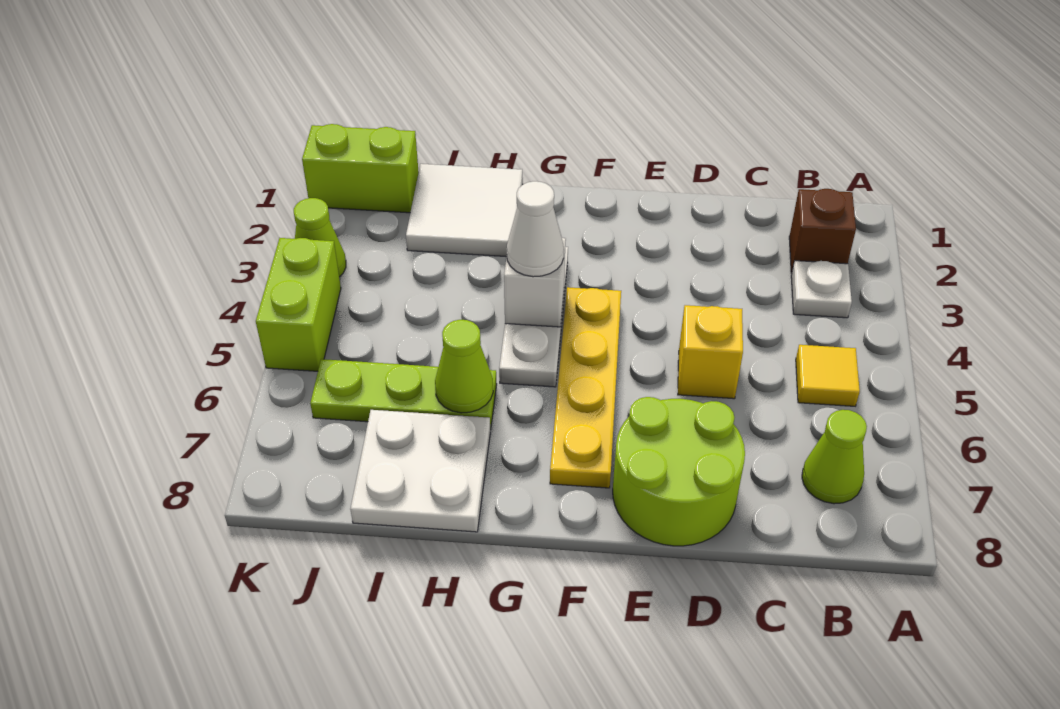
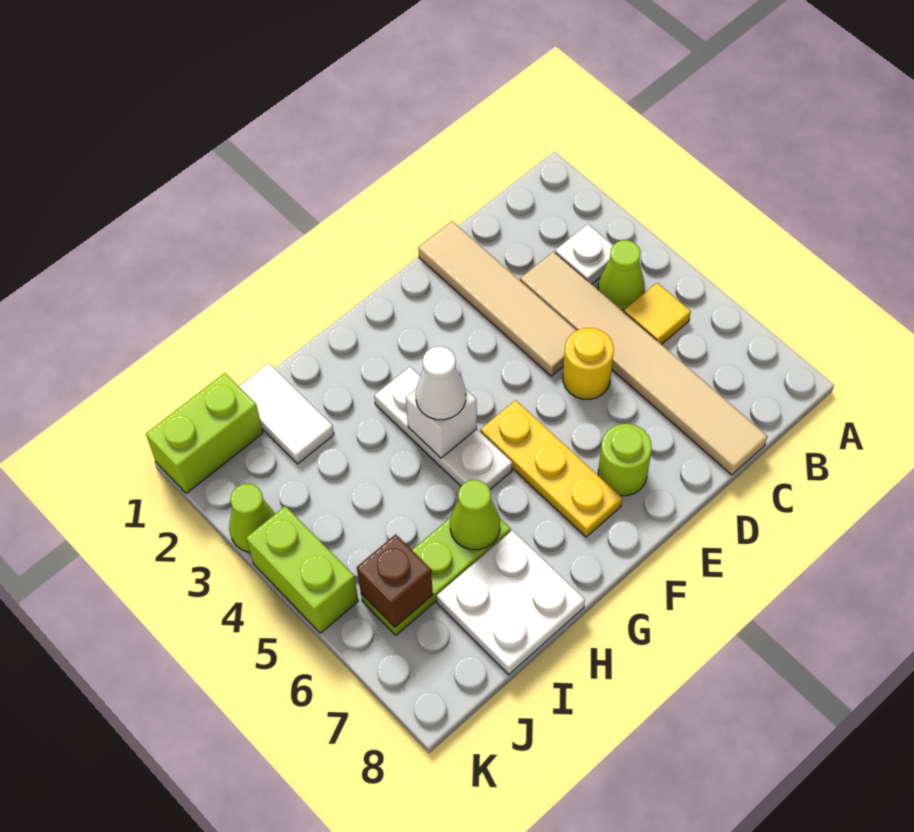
brown brick B2 level 1 -> brown brick J6 level 2
lime cone B7 level 1 -> lime cone B4 level 1
none -> tan tile C3:C8 level 1
none -> tan tile D1:D4 level 1
yellow brick D5 level 1 -> yellow round brick D5 level 1
lime round brick D7:E8 level 1 -> lime round brick E7 level 1
yellow plate F4:F7 level 1 -> yellow plate F5:F7 level 1
white tile H1:I2 level 1 -> white tile I1:I2 level 1

